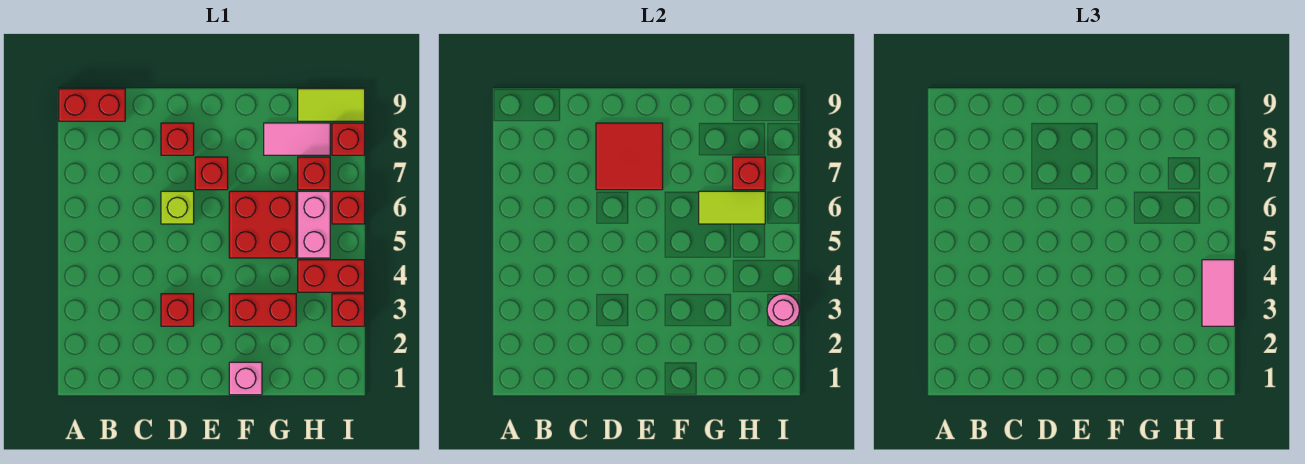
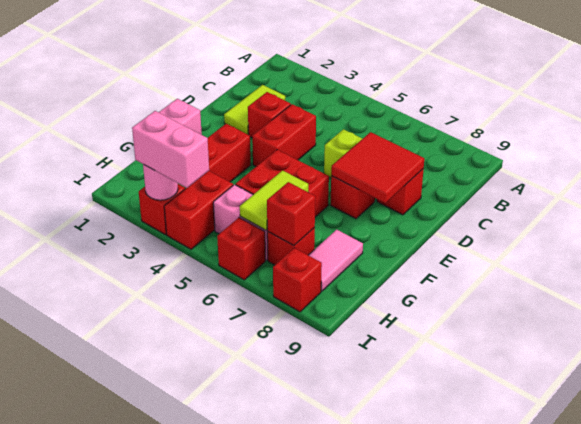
red brick A9:B9 level 1 -> red brick D4:E4 level 1
lime tile H9:I9 level 1 -> lime tile C2:D2 level 1
pink tile I3:I4 level 3 -> pink brick I3:I4 level 3

